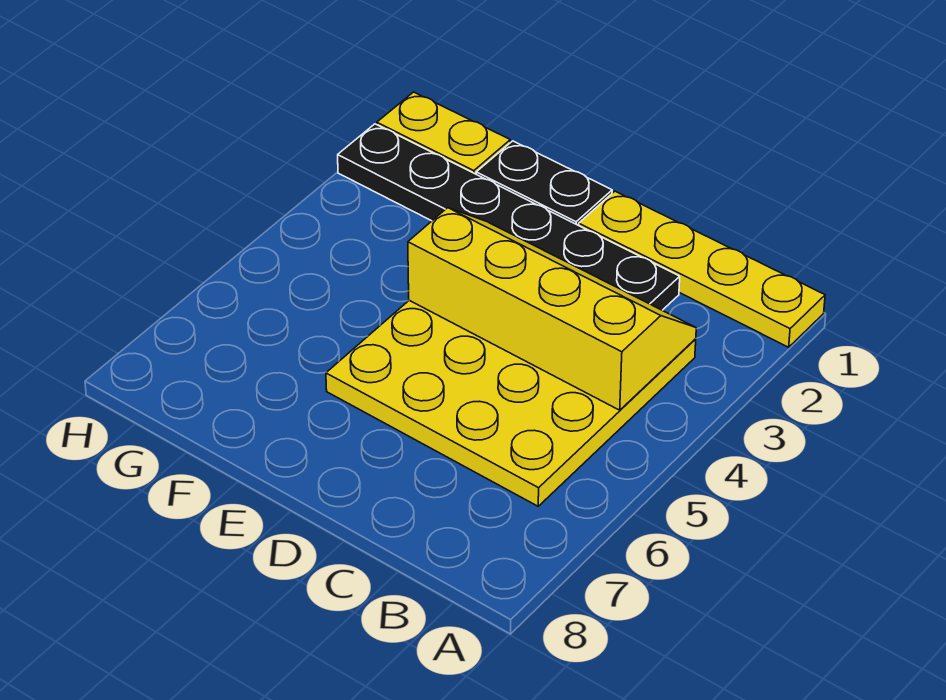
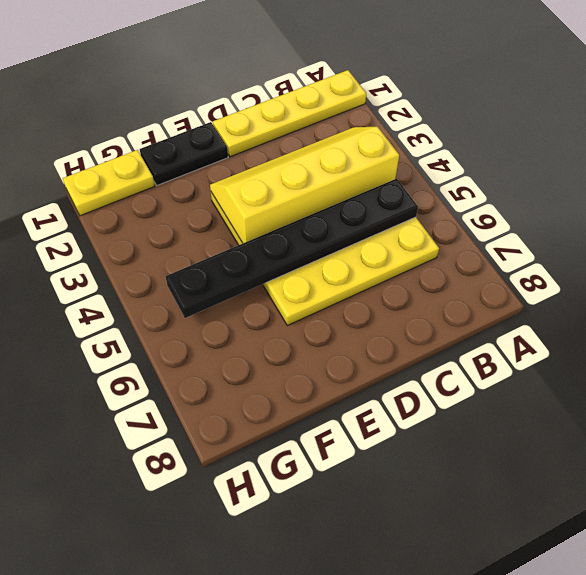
black plate C2:H2 level 1 -> black plate B5:G5 level 2

